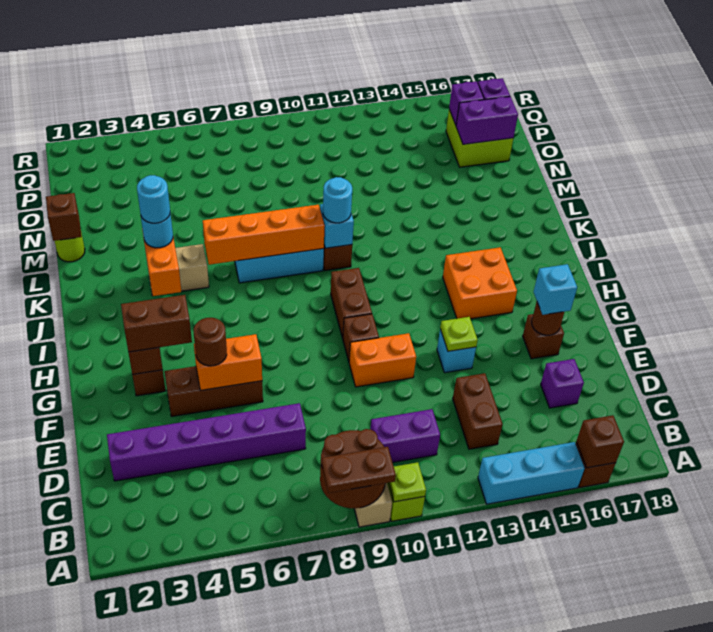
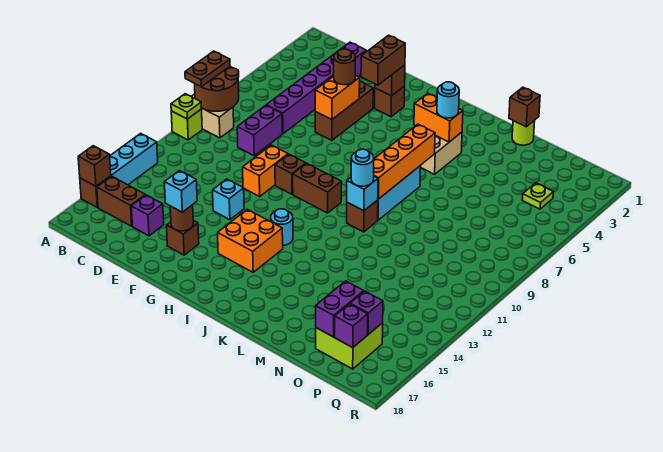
purple brick C10:C11 level 1 -> purple brick D8:D9 level 1
brown brick C13:D13 level 1 -> brown brick B16:C16 level 1
lime plate F13 level 2 -> lime plate P4 level 1
cyan round brick K4 level 4 -> cyan round brick I13 level 1

